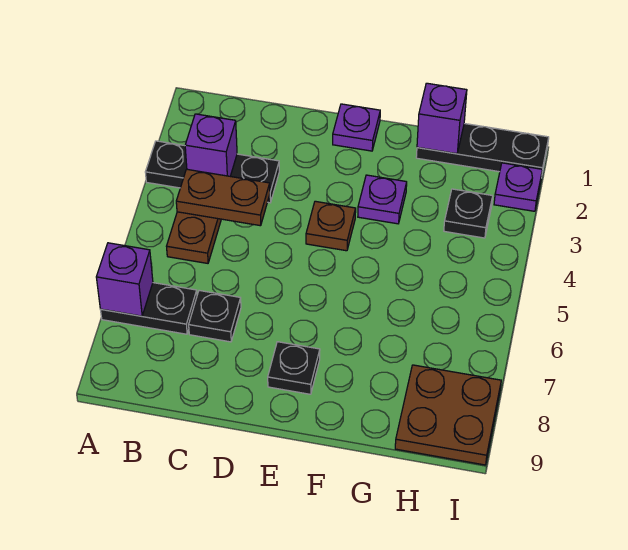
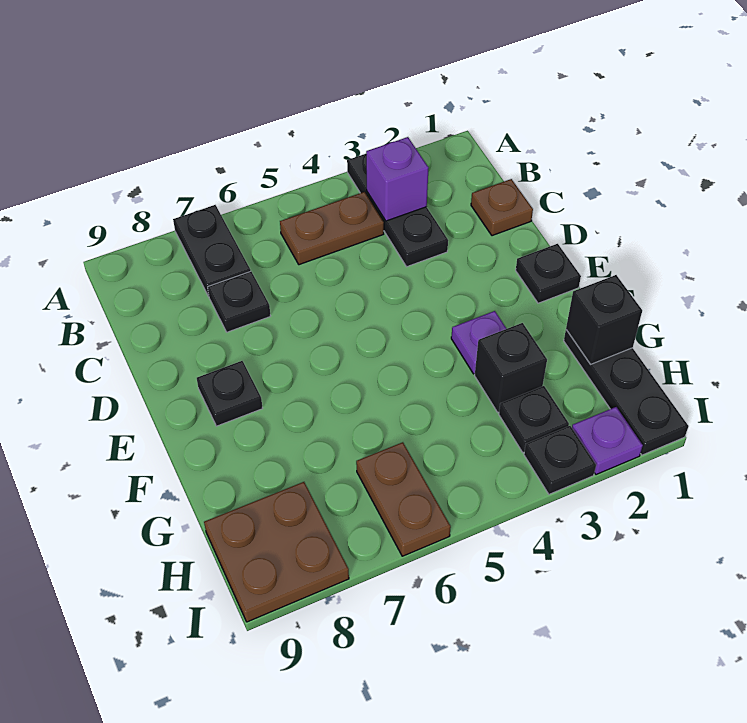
purple brick A7 level 2 -> none
brown plate B4:C4 level 2 -> brown plate H6:I6 level 1
purple plate E1 level 1 -> black plate E1 level 1
brown plate E4 level 1 -> brown plate C1 level 1
purple brick G1 level 2 -> black brick G1 level 2
none -> black brick G3 level 1
none -> black plate I3 level 1

